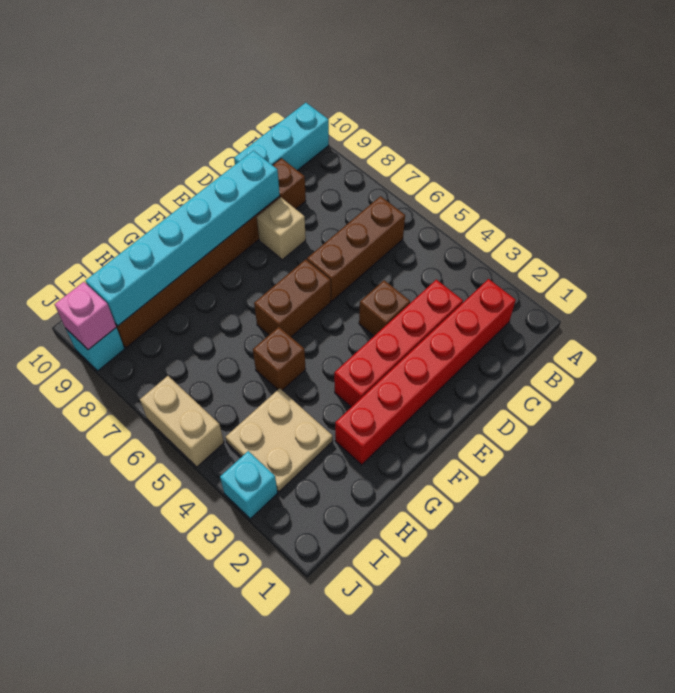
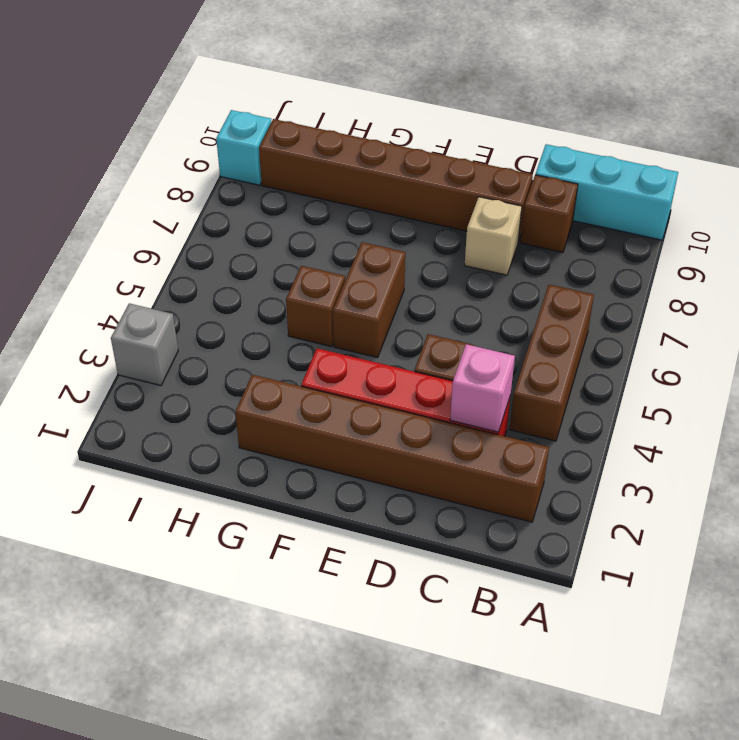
red brick B2:G2 level 1 -> brown brick B2:G2 level 1
brown brick B6:D6 level 1 -> brown brick B4:B6 level 1
cyan brick D9:I9 level 2 -> none
brown brick E6:F6 level 1 -> brown brick F5:F6 level 1
tan plate H3:I4 level 1 -> none
cyan brick J3 level 1 -> grey brick J3 level 1
tan brick J5:J6 level 1 -> none
pink brick J9 level 2 -> pink brick C3 level 2

